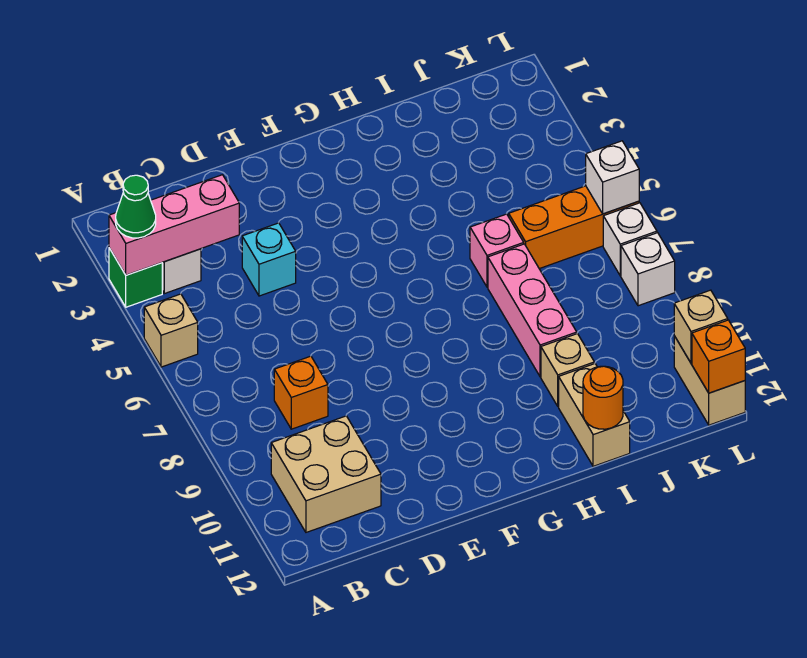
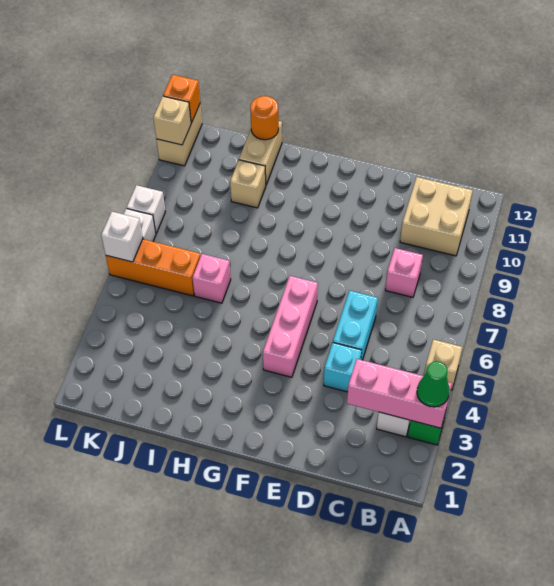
orange brick C8 level 1 -> pink brick C8 level 1
none -> cyan brick D5:D6 level 1
pink brick I7:I9 level 1 -> pink brick F4:F6 level 1

